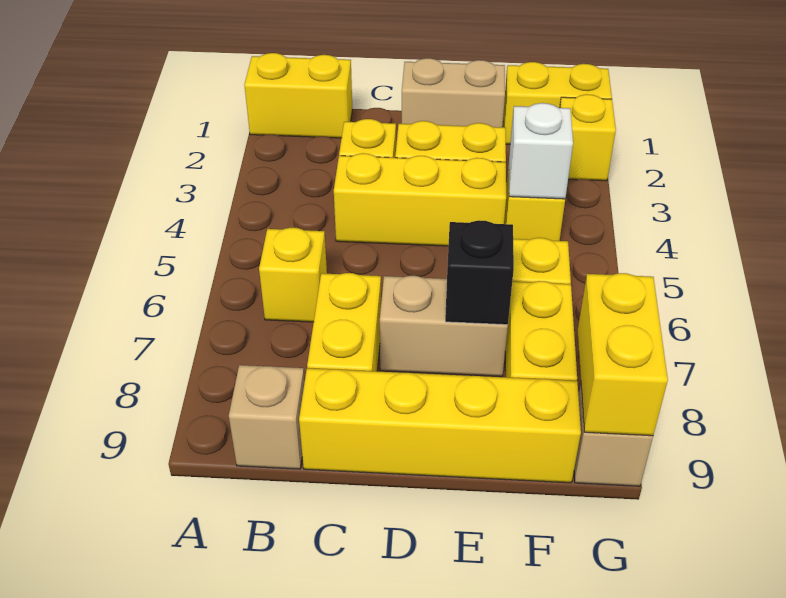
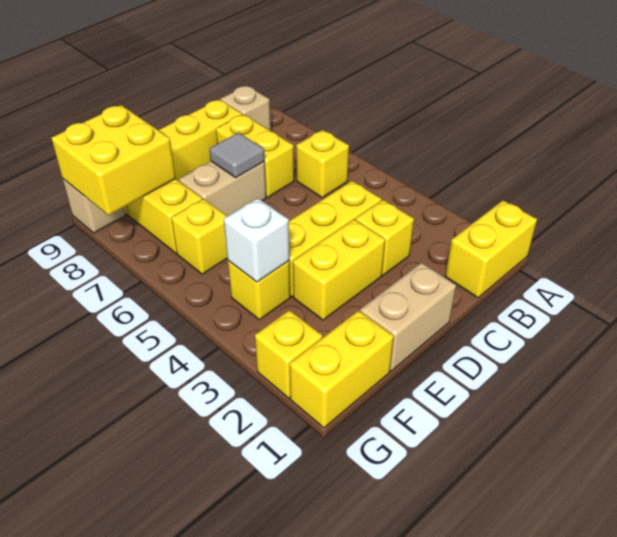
none -> grey tile D7 level 2
black brick E7 level 2 -> none
yellow brick G8:G9 level 2 -> yellow brick F8:G9 level 2

